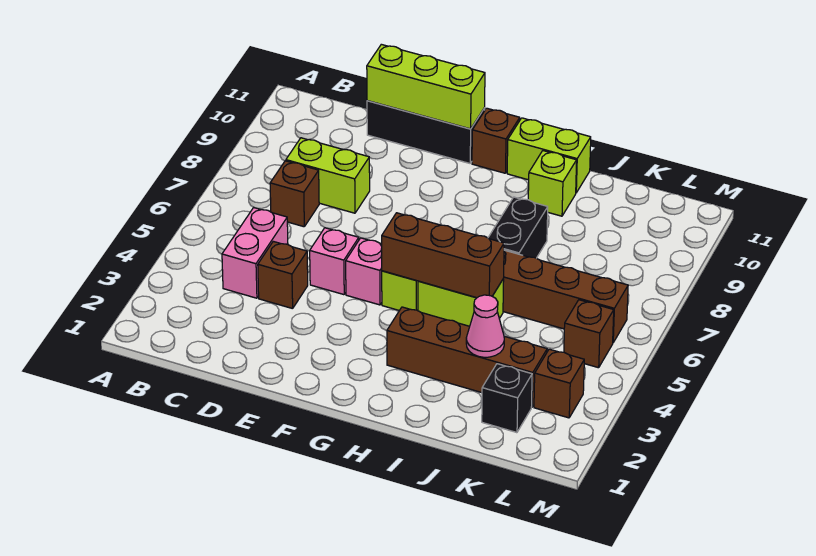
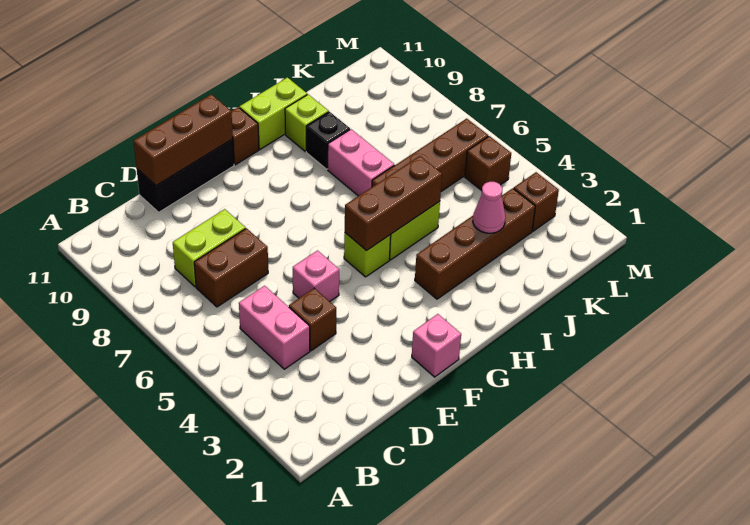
brown brick C7 level 1 -> brown brick C7:D7 level 1
lime brick D11:F11 level 2 -> brown brick D11:F11 level 2
pink brick F5 level 1 -> pink brick F1 level 1
black brick I7:I8 level 1 -> pink brick I7:I8 level 1
black brick K2 level 1 -> black brick I9 level 1

